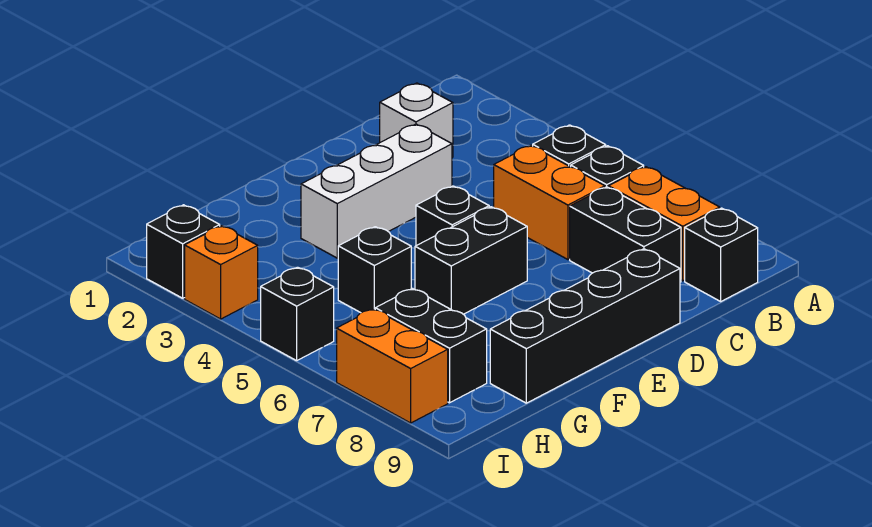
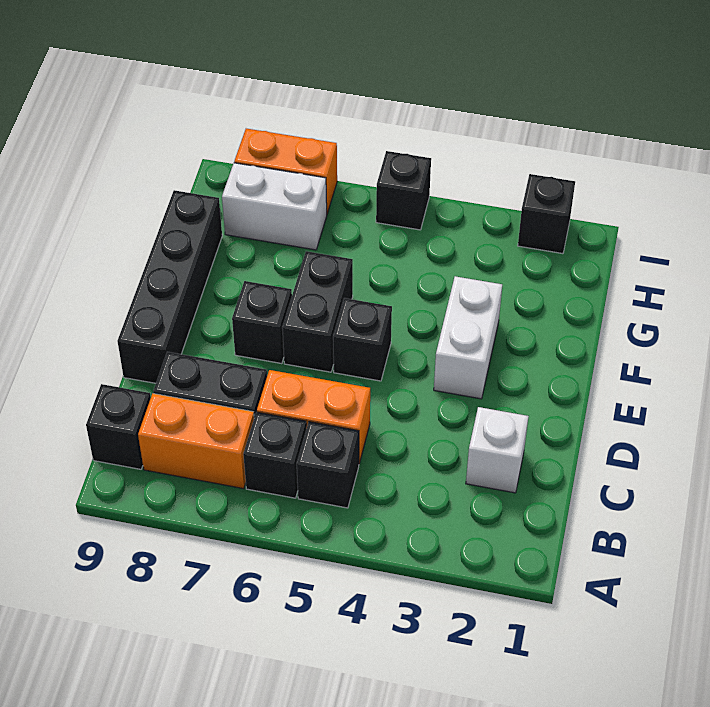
white brick D3:F3 level 1 -> white brick E3:F3 level 1
black brick G5 level 1 -> black brick E7 level 1
black brick H7:H8 level 1 -> white brick H7:H8 level 1
orange brick I3 level 1 -> none

